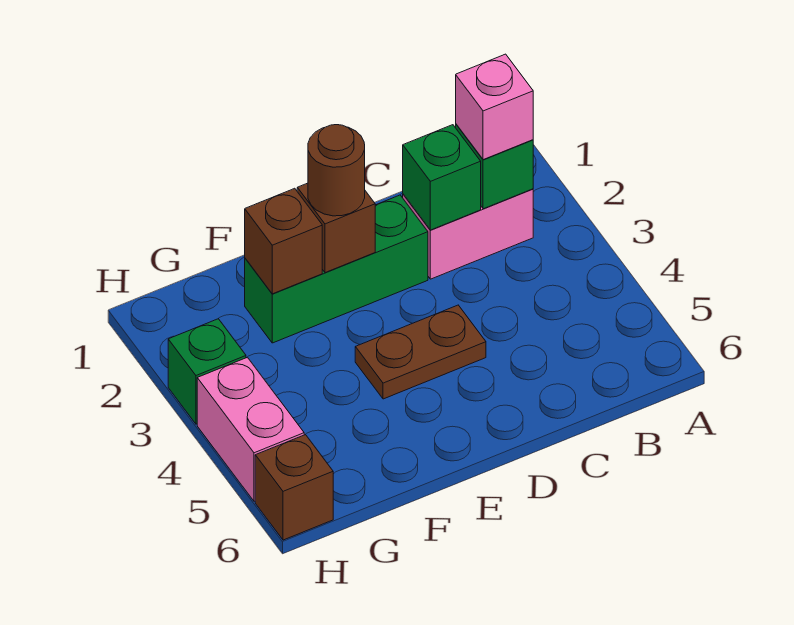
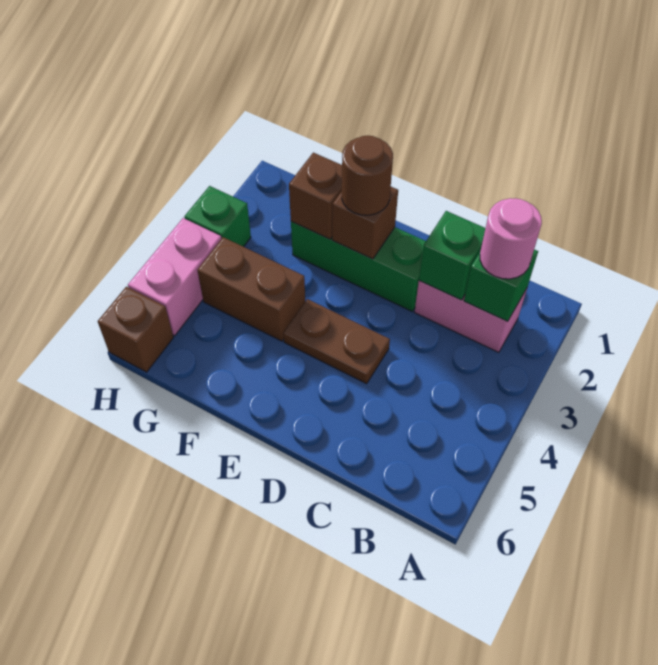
pink brick B2 level 3 -> pink round brick B2 level 3
none -> brown brick F4:G4 level 1

